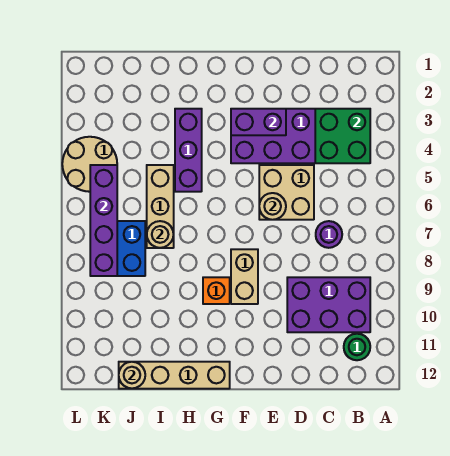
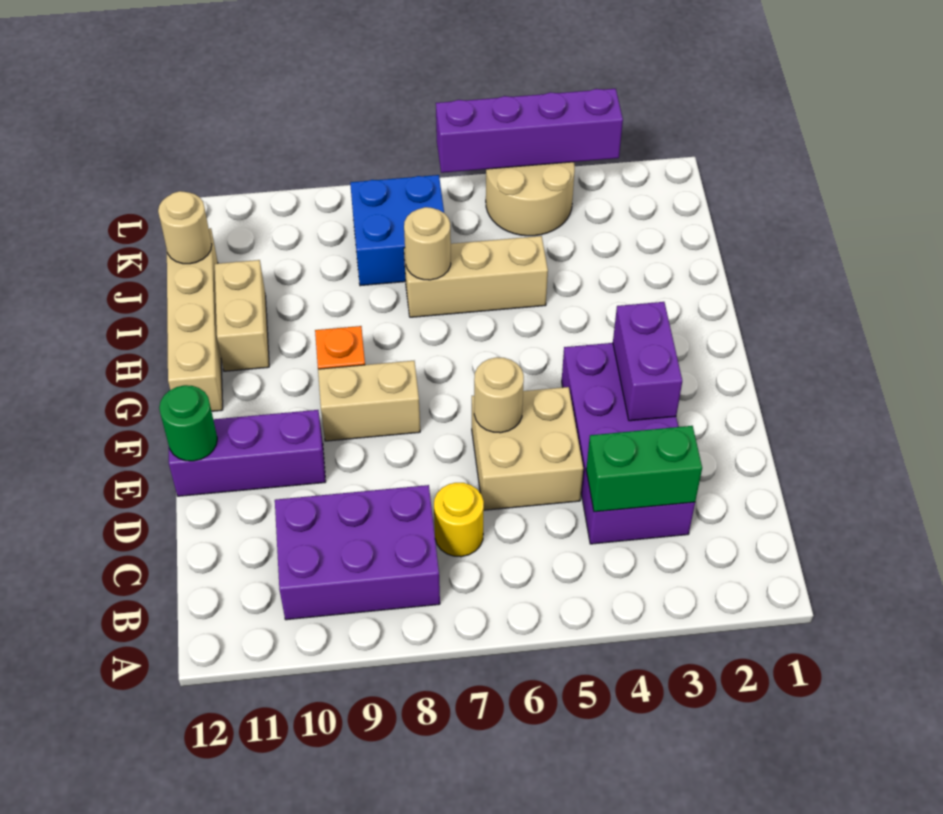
green brick B3:C4 level 2 -> green brick C3:C4 level 2
purple brick B9:D10 level 1 -> purple brick B8:C10 level 1
green round brick B11 level 1 -> green round brick E12 level 2
purple round brick C7 level 1 -> yellow round brick C7 level 1
purple brick H3:H5 level 1 -> purple brick E10:E12 level 1
none -> tan brick H11:I11 level 1
purple brick K5:K8 level 2 -> purple brick L3:L6 level 2

